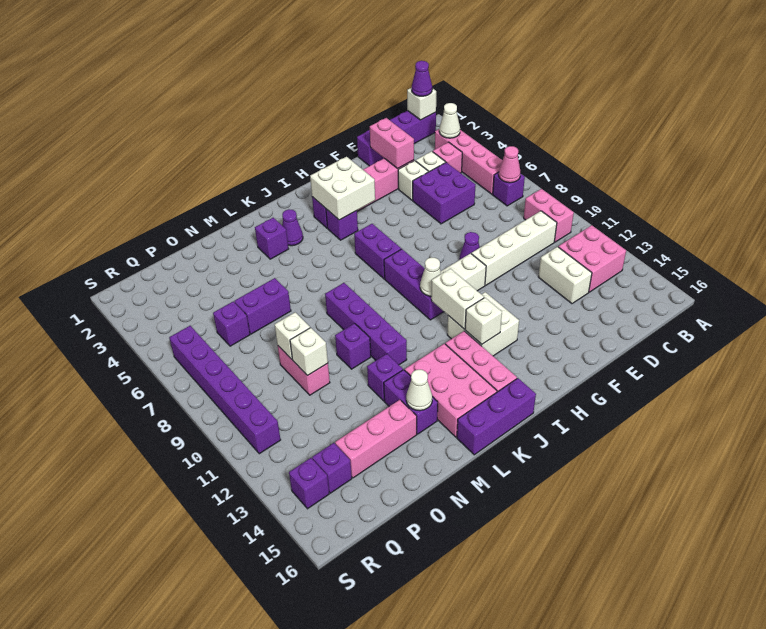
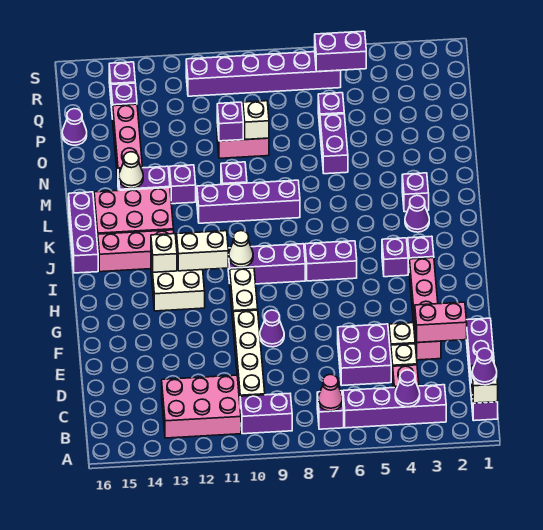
pink brick B3:B6 level 1 -> purple brick B3:B6 level 1
white cone B3 level 2 -> none
none -> purple cone B4 level 2
pink brick B9:B10 level 1 -> purple brick B9:B10 level 1
pink brick B12:C13 level 1 -> pink brick B11:C13 level 1
white brick D12:D13 level 1 -> none
white brick H3:I4 level 2 -> none
white brick O10 level 2 -> purple brick O10 level 2
none -> purple cone P16 level 1
none -> purple brick R5:R6 level 2

